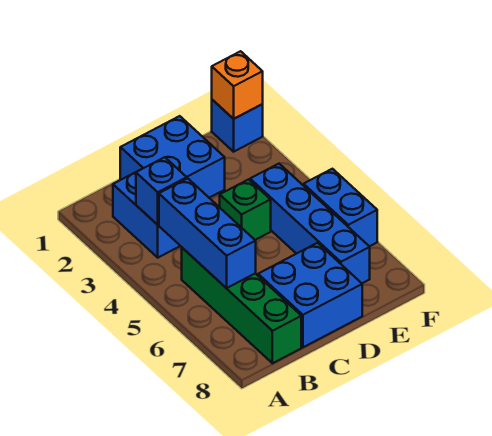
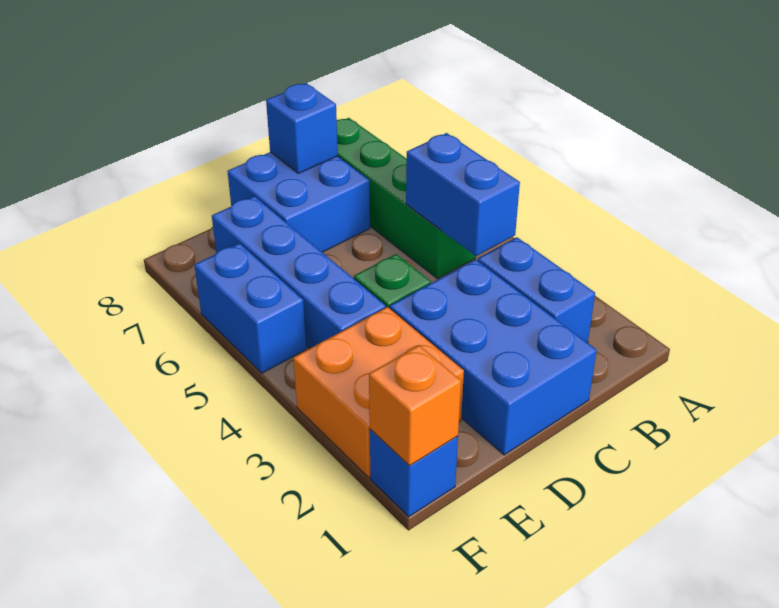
blue brick B3 level 2 -> blue brick C8 level 2
blue brick B4:B6 level 2 -> blue brick B4:B5 level 2
blue brick C1:D2 level 1 -> blue brick C1:D3 level 1
none -> orange brick E2:F3 level 1

